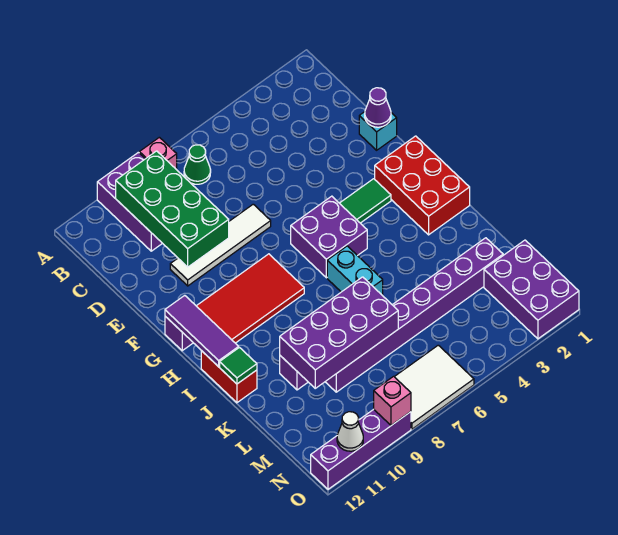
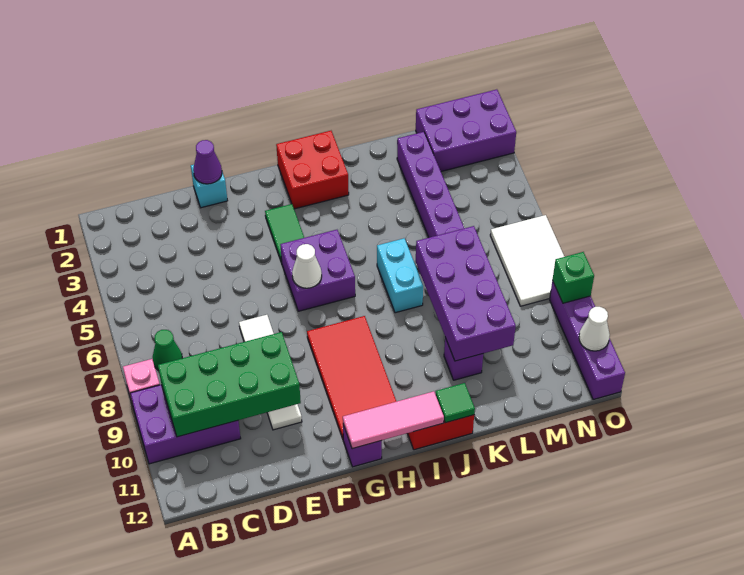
red brick G1:I2 level 1 -> red brick H1:I2 level 1
none -> white cone G6 level 2
purple tile G12:I12 level 2 -> pink tile G12:I12 level 2
cyan brick I6:J6 level 1 -> cyan brick J6:J7 level 1
pink brick O9 level 2 -> green brick O9 level 2

